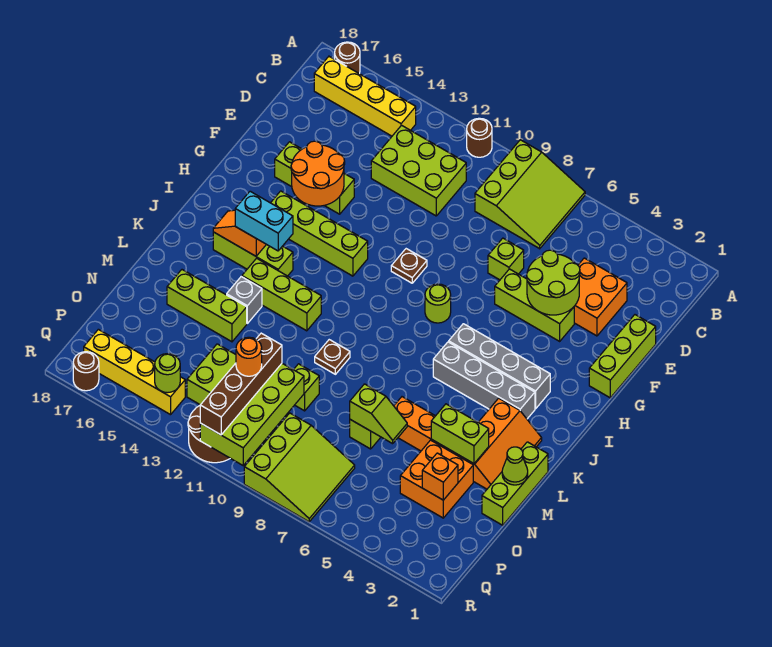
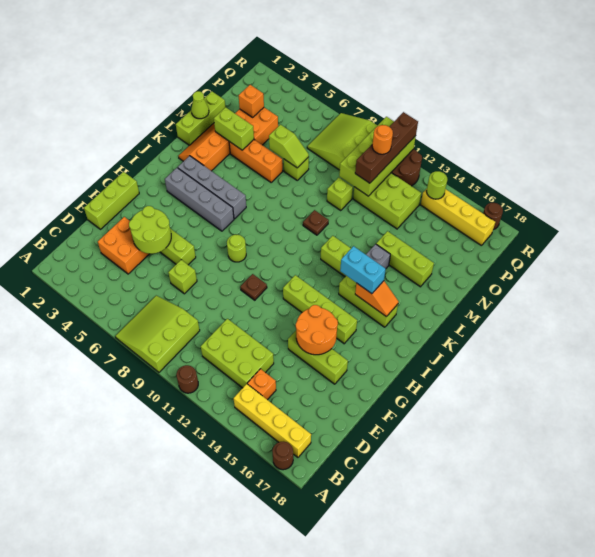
none -> orange brick C14 level 1
lime slope N6:N7 level 2 top 7 -> lime slope N6:N7 level 2 top 6

